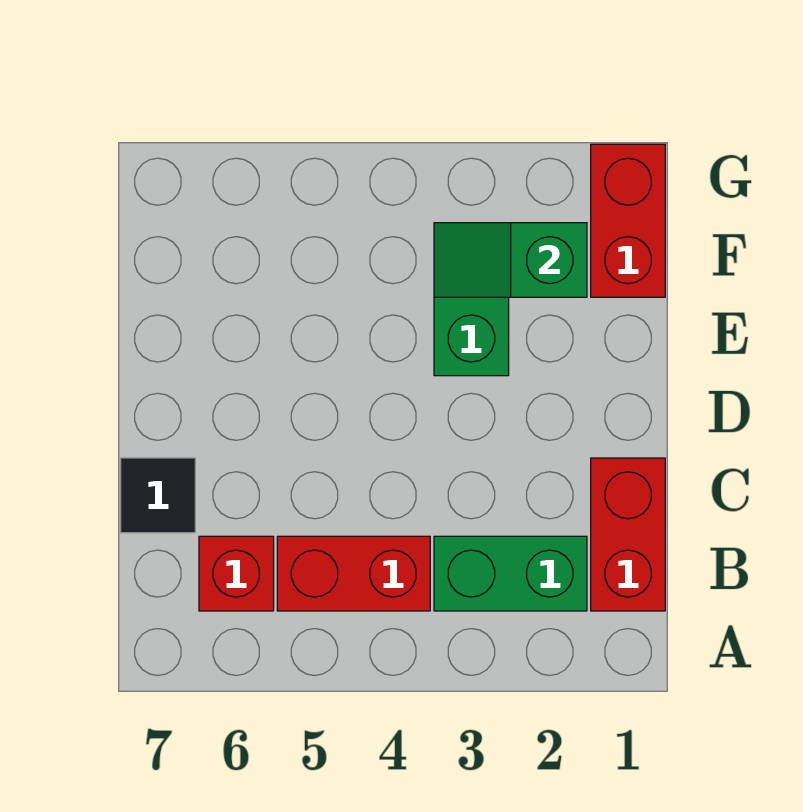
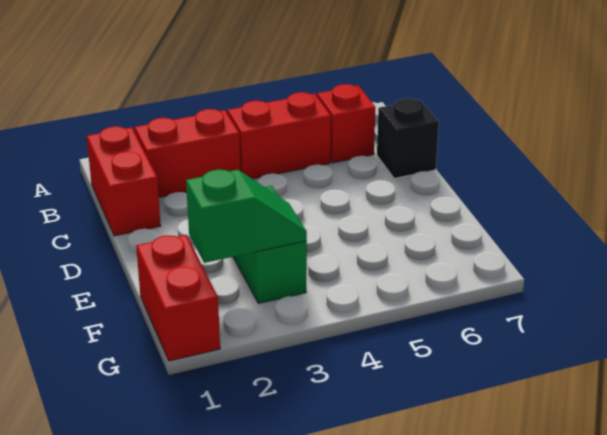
green brick B2:B3 level 1 -> red brick B2:B3 level 1
black tile C7 level 1 -> black brick C7 level 1

